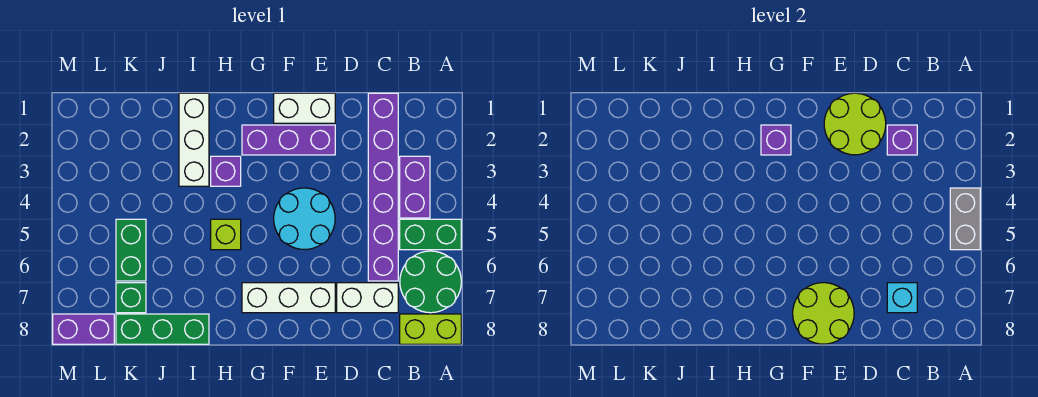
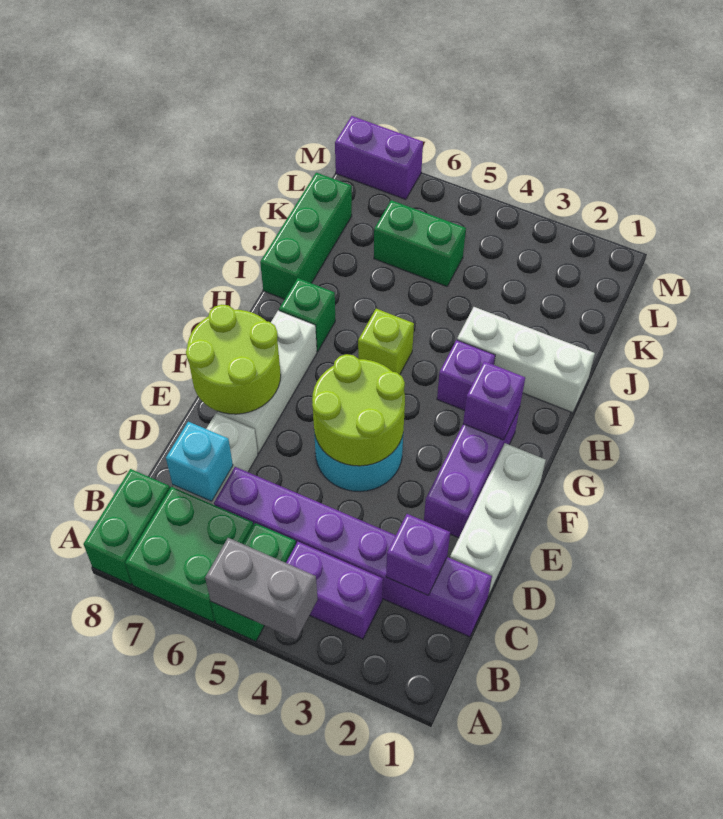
green round brick A6:B7 level 1 -> green brick A6:B7 level 1
lime brick A8:B8 level 1 -> green brick A8:B8 level 1
lime round brick D1:E2 level 2 -> lime round brick E4:F5 level 2
white brick E1:F1 level 1 -> white brick D1:F1 level 1
green brick K7 level 1 -> green brick H7 level 1
purple brick L8:M8 level 1 -> purple brick M7:M8 level 1

